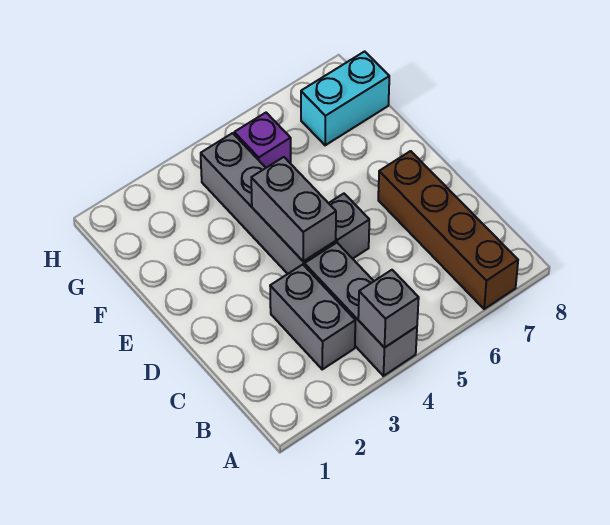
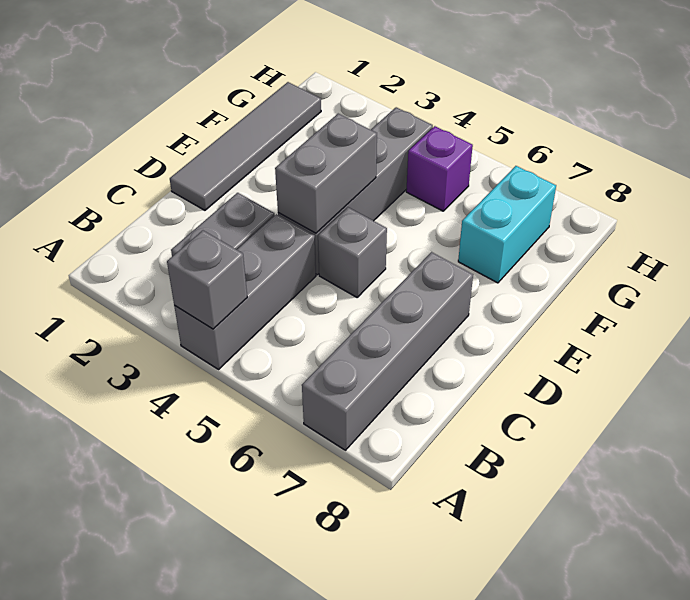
brown brick A7:D7 level 1 -> grey brick A7:D7 level 1
none -> grey tile D1:G1 level 1
cyan brick G7:G8 level 1 -> cyan brick F7:G7 level 1

